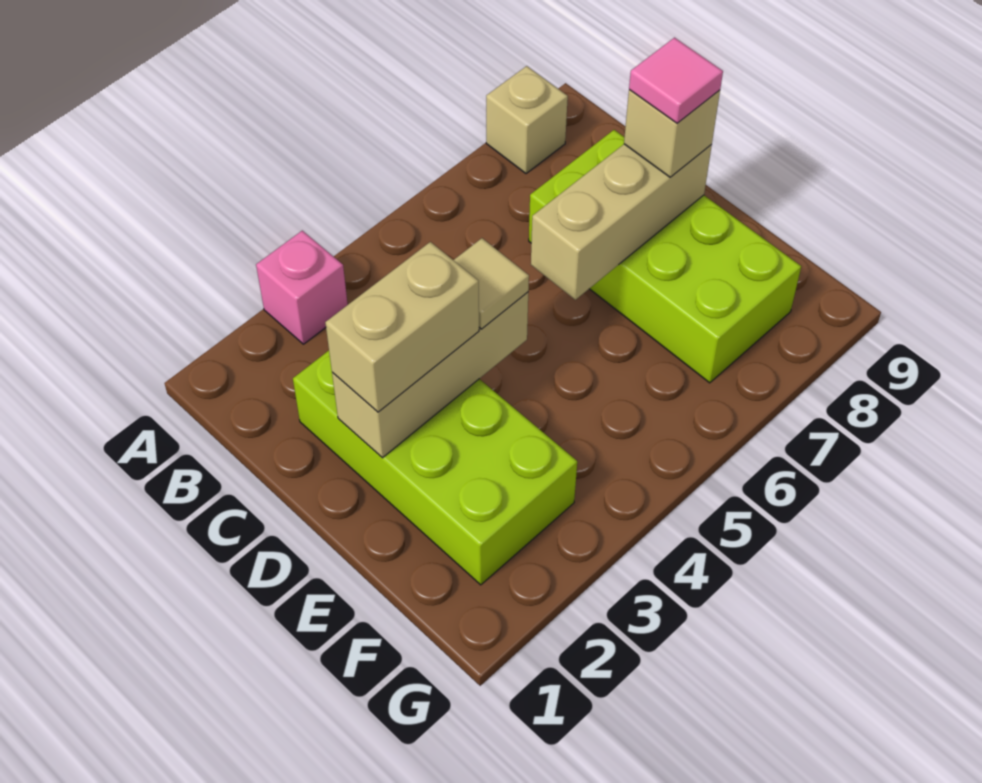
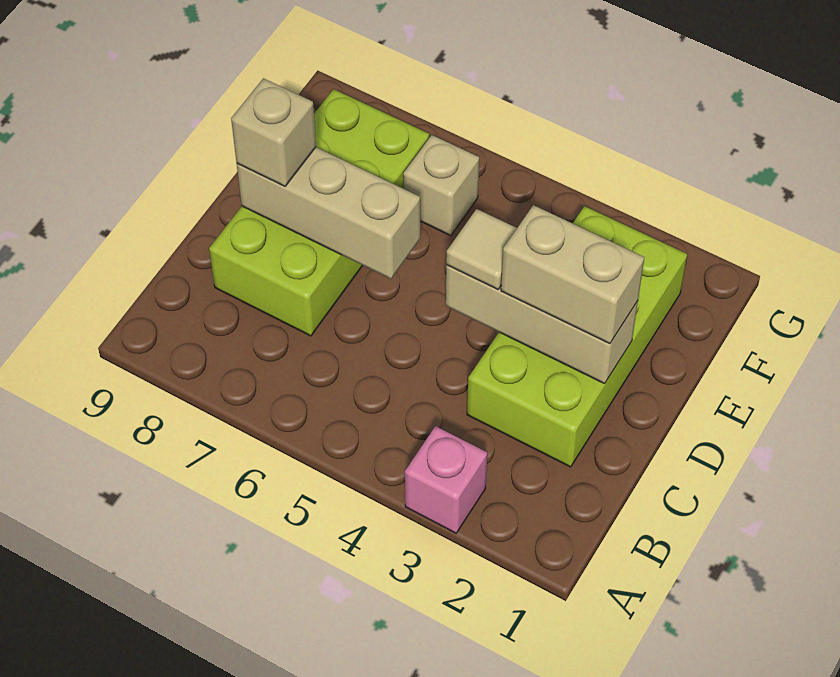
tan brick A8 level 1 -> tan brick F6 level 1
pink tile D8 level 4 -> none

